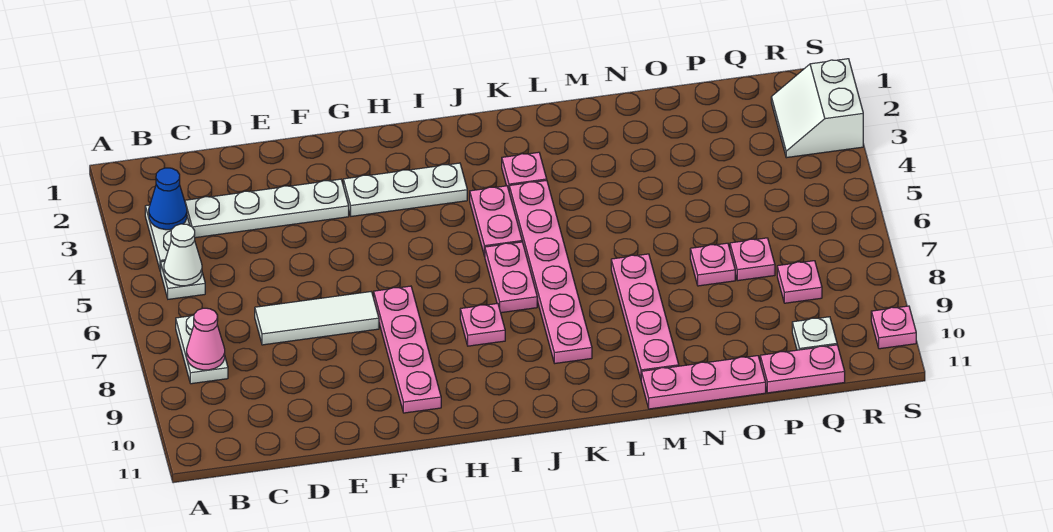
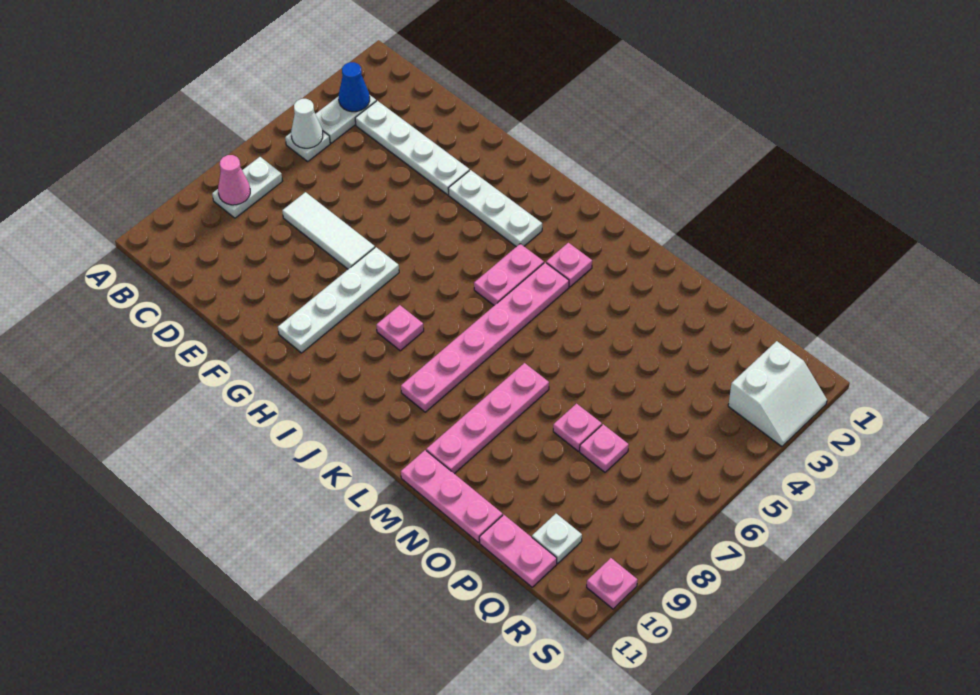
pink plate G7:G10 level 1 -> white plate G7:G10 level 1
pink plate J6:J7 level 1 -> none
pink plate Q8 level 1 -> none
white slope R2:S3 level 1 top S -> white slope R2:S3 level 1 top R

